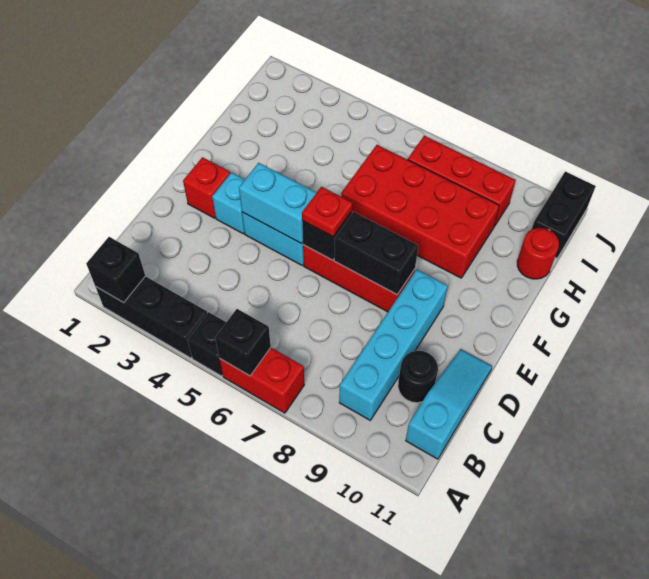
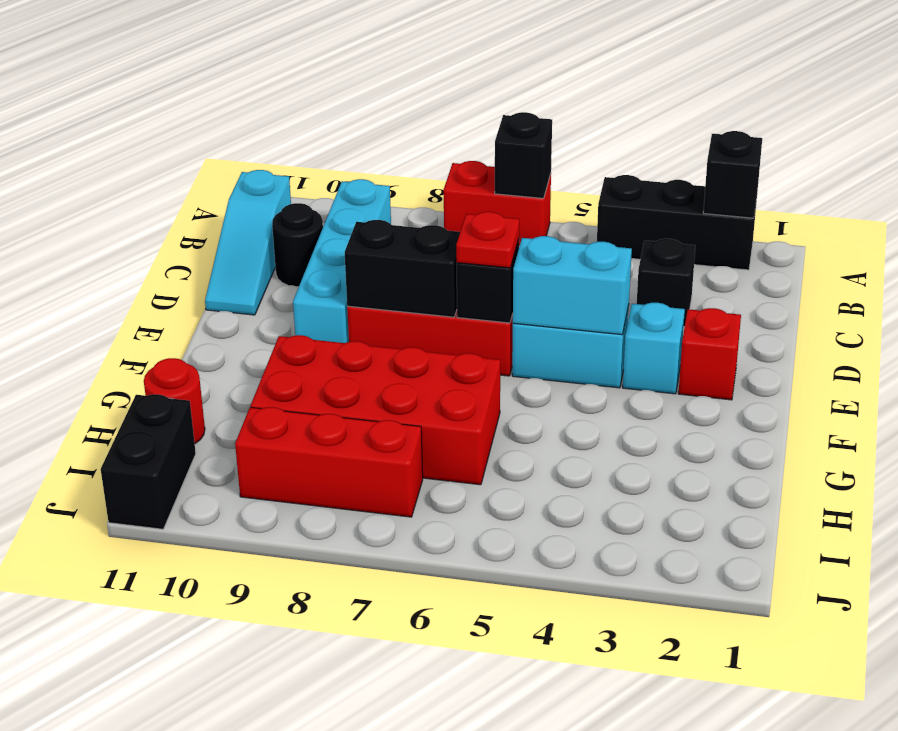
black brick A5 level 1 -> black brick C3 level 1

